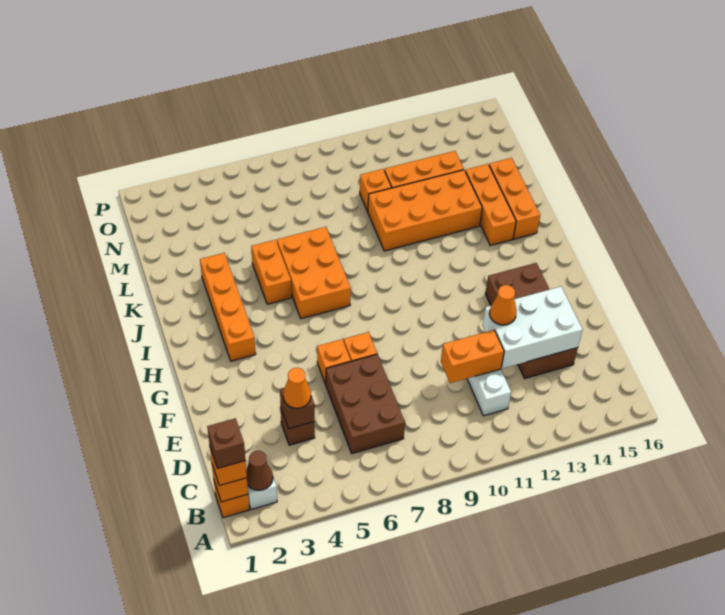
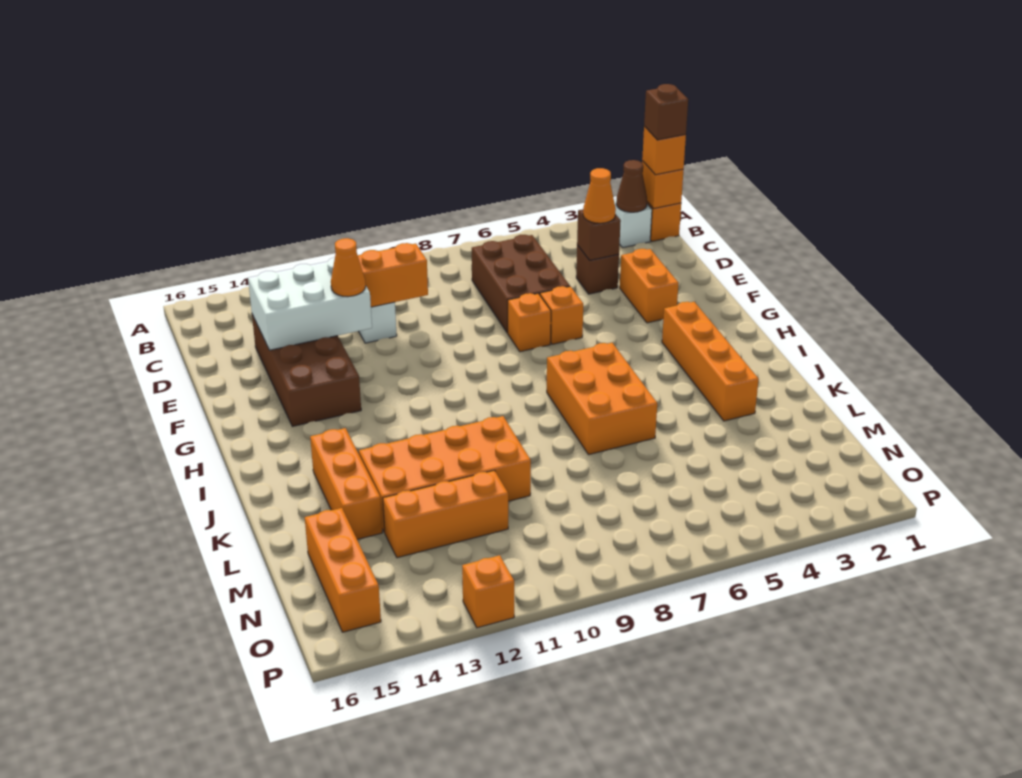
orange brick J5:K5 level 1 -> orange brick E3:F3 level 1
orange brick J15:L15 level 1 -> orange brick M15:O15 level 1
orange brick M10 level 1 -> orange brick P12 level 1

